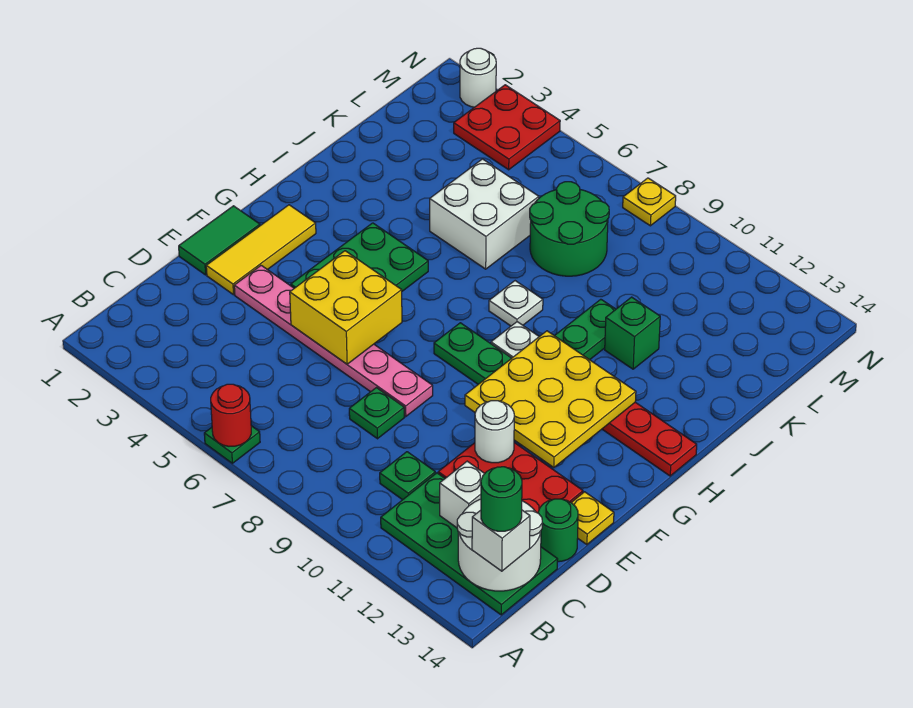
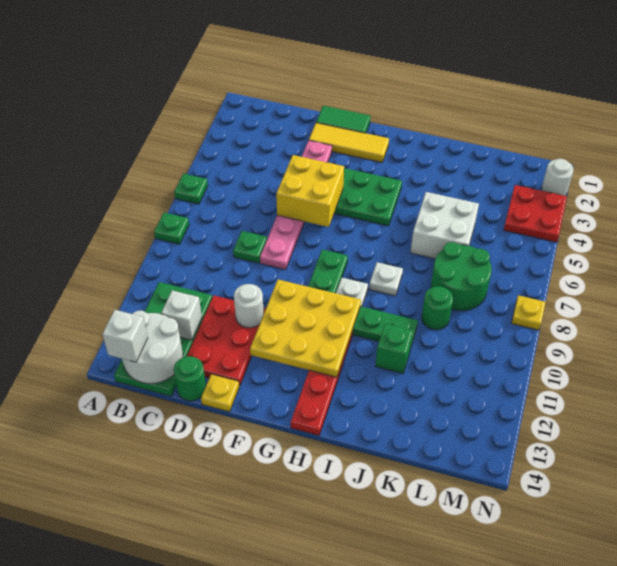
red round brick A6 level 2 -> none
green round brick B14 level 4 -> green round brick K9 level 1
green plate C10 level 1 -> green plate A8 level 1

